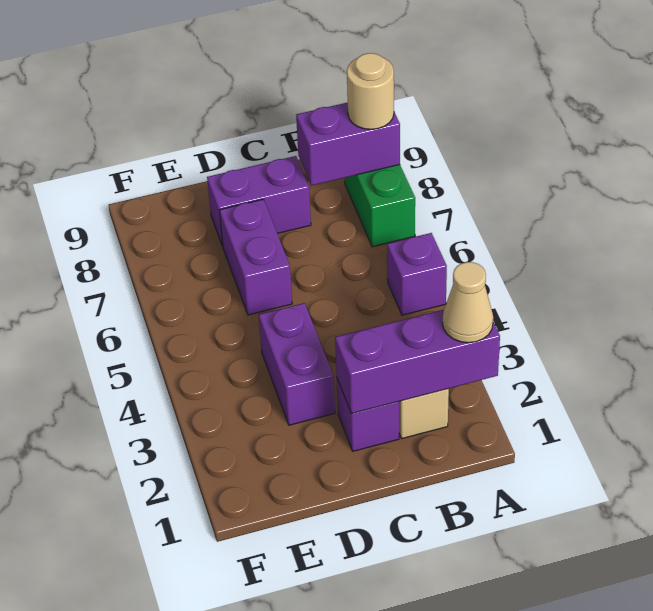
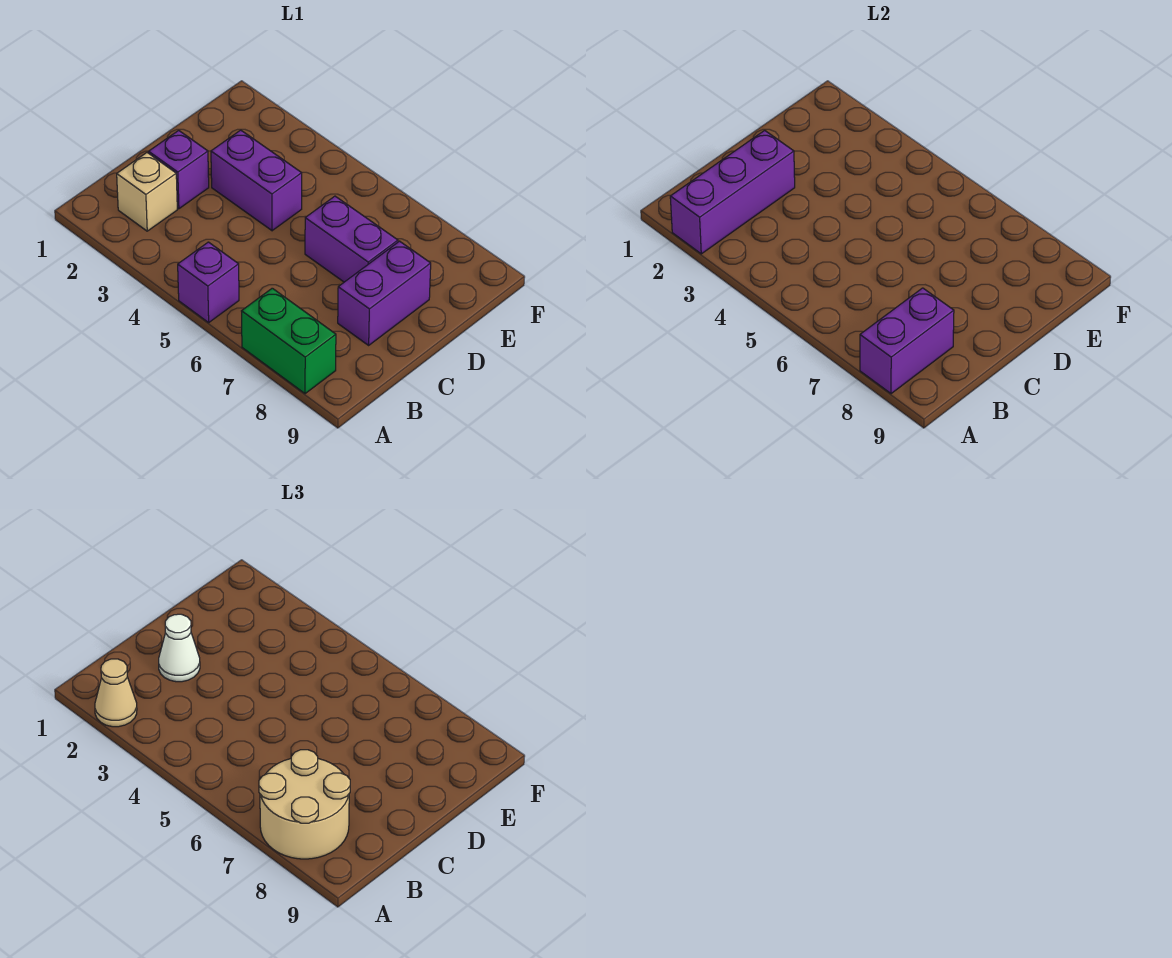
tan round brick A8 level 3 -> tan round brick A7:B8 level 3
none -> white cone C2 level 3

